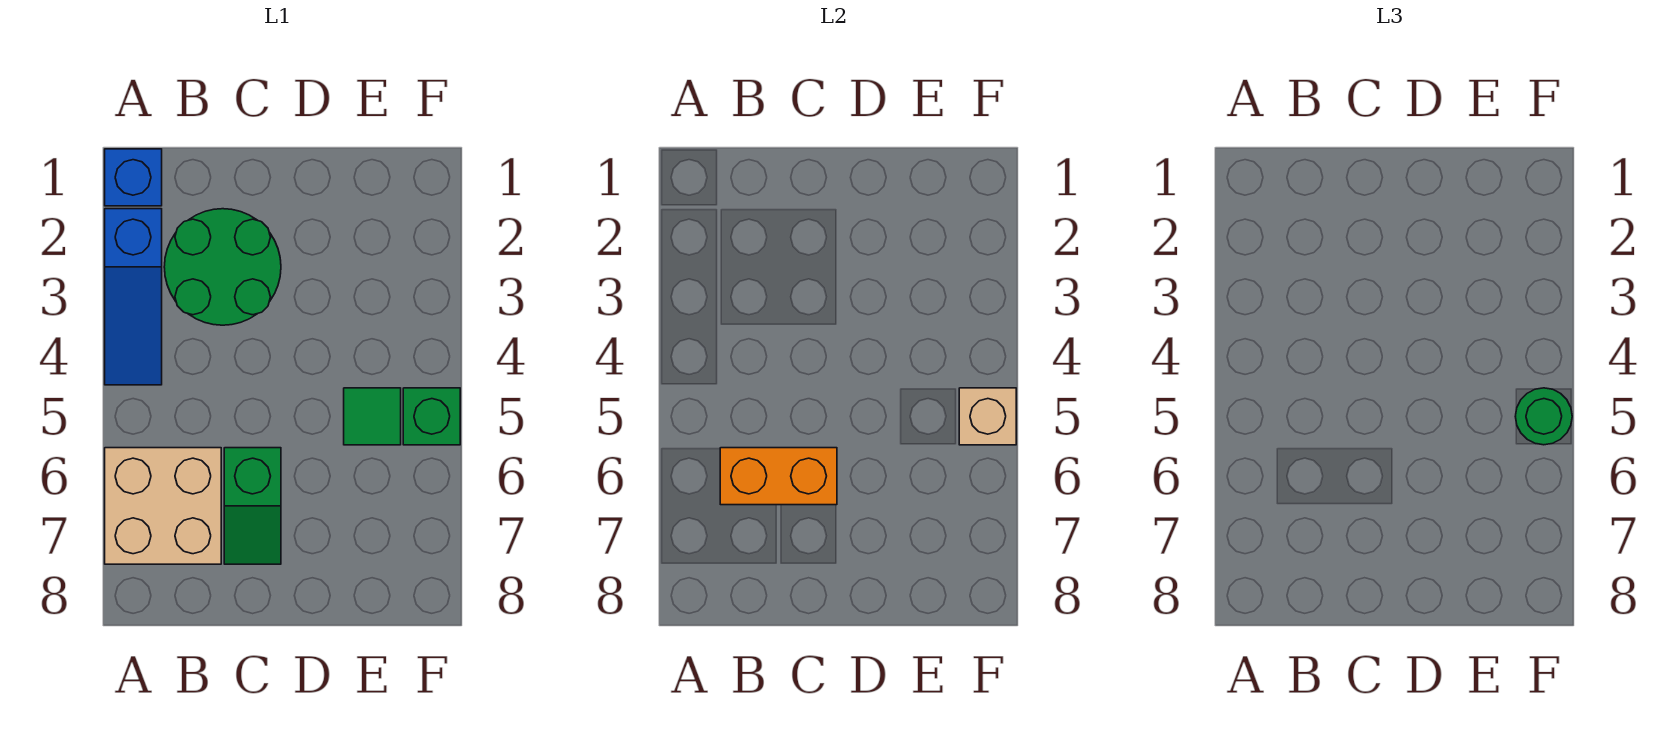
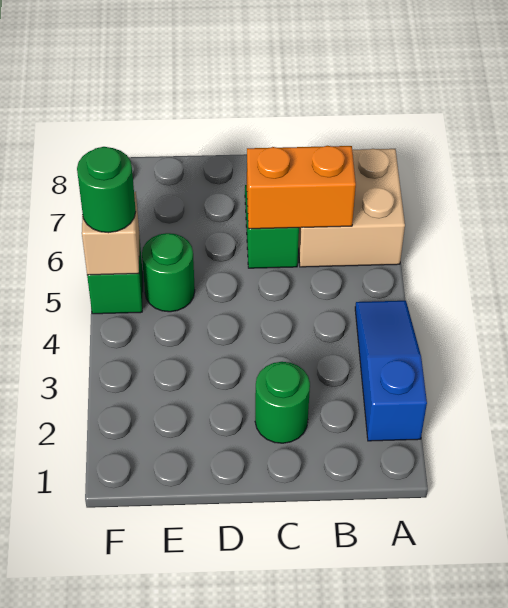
blue brick A1 level 1 -> none
green round brick B2:C3 level 1 -> green round brick C2 level 1
green tile E5 level 1 -> green round brick E5 level 1

